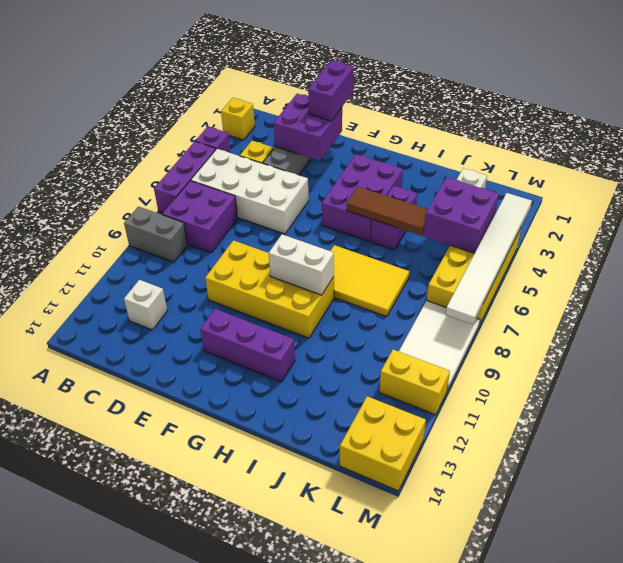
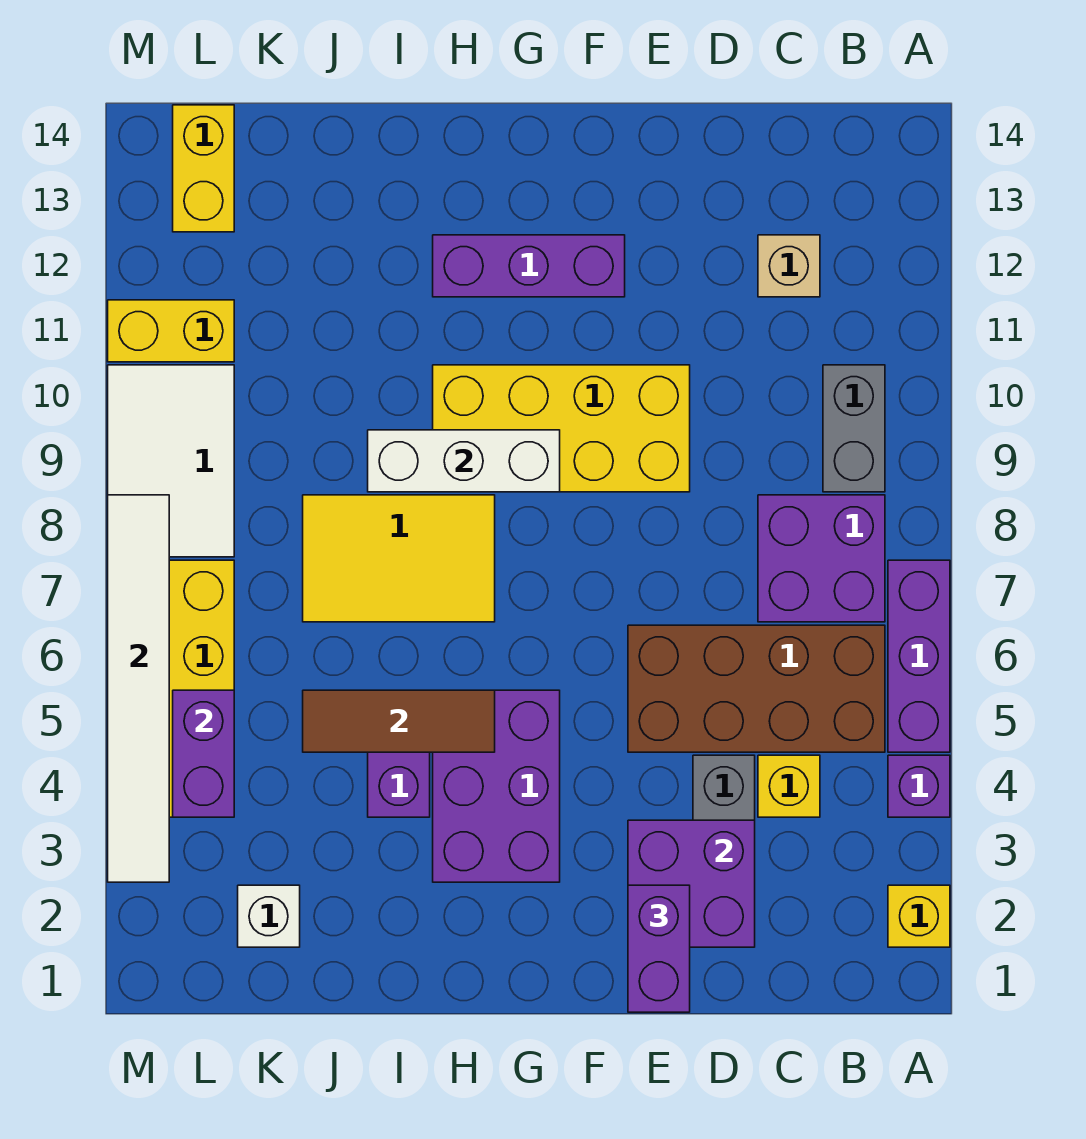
grey brick A9:B9 level 1 -> grey brick B9:B10 level 1
white brick B5:E6 level 1 -> brown brick B5:E6 level 1
white brick C12 level 1 -> tan brick C12 level 1
white brick G9:H9 level 2 -> white brick G9:I9 level 2
purple brick K4:L5 level 2 -> purple brick L4:L5 level 2
yellow brick L13:M14 level 1 -> yellow brick L13:L14 level 1

